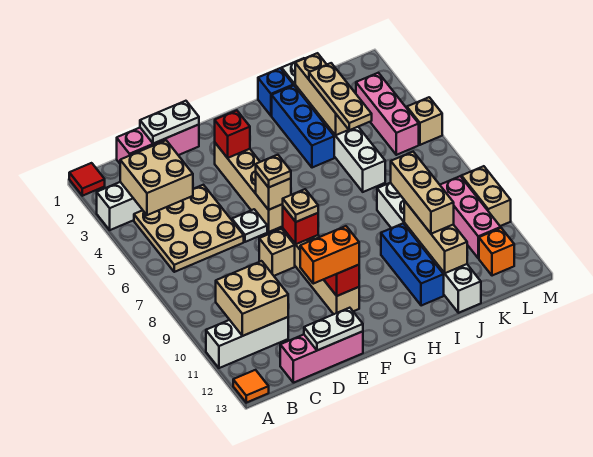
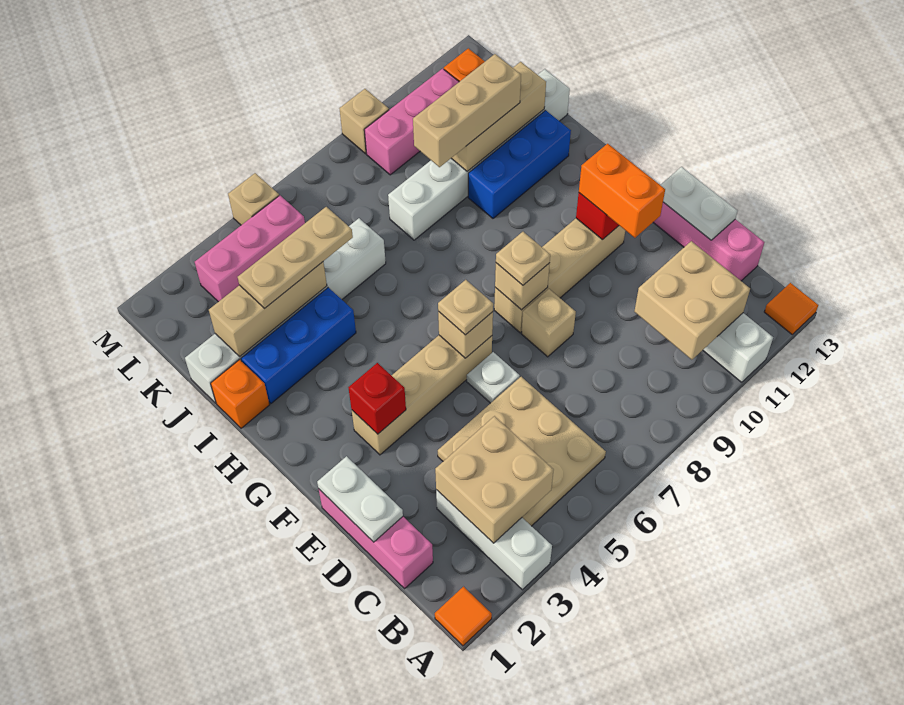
red tile A1 level 1 -> orange tile A1 level 1
red brick F8 level 2 -> tan brick F8 level 2
blue brick I1 level 1 -> orange brick I1 level 1
tan brick M9:M10 level 1 -> tan brick M9 level 1

